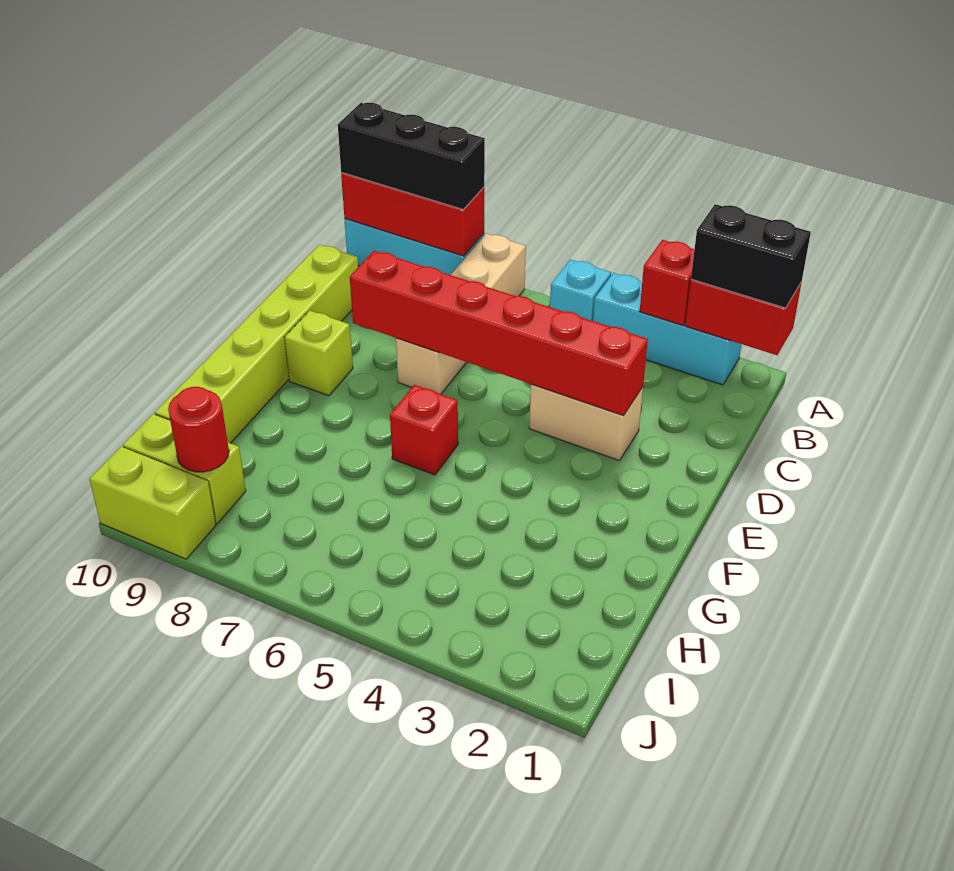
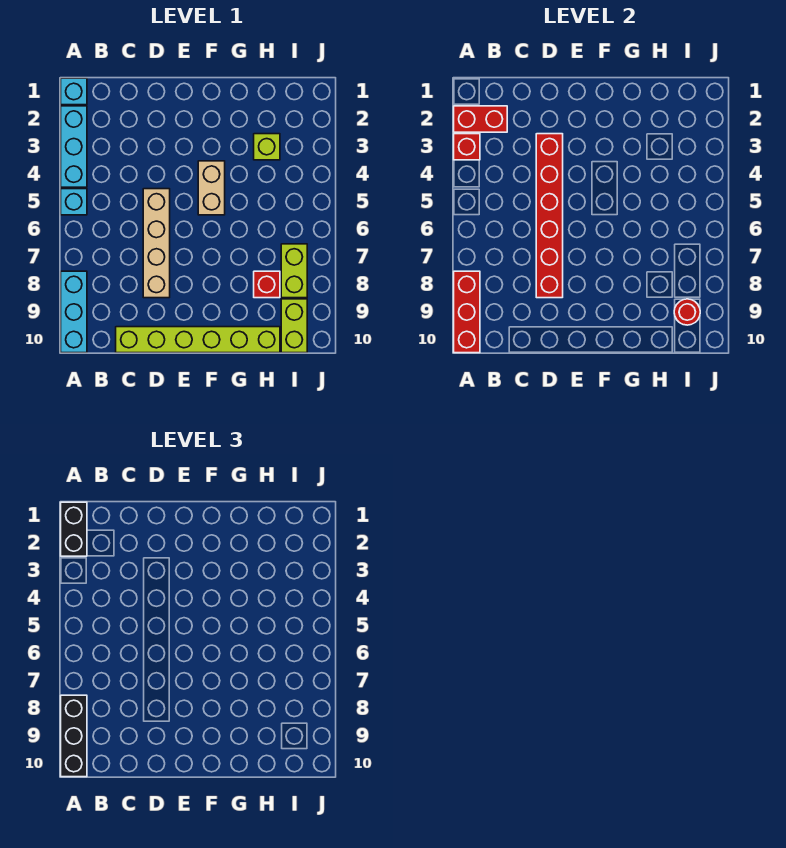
none -> cyan brick A1 level 1
red brick A1:A2 level 2 -> red brick A2:B2 level 2
tan brick A7:D7 level 1 -> tan brick D5:D8 level 1
tan brick D3:D4 level 1 -> tan brick F4:F5 level 1
lime brick E9 level 1 -> lime brick H3 level 1
red brick F6 level 1 -> red brick H8 level 1
lime brick J9:J10 level 1 -> lime brick I7:I8 level 1

